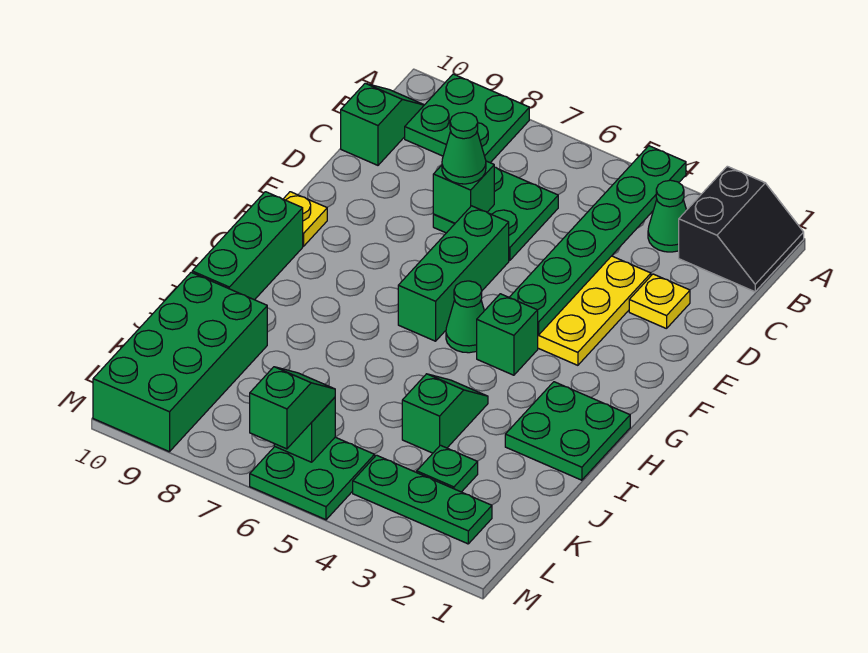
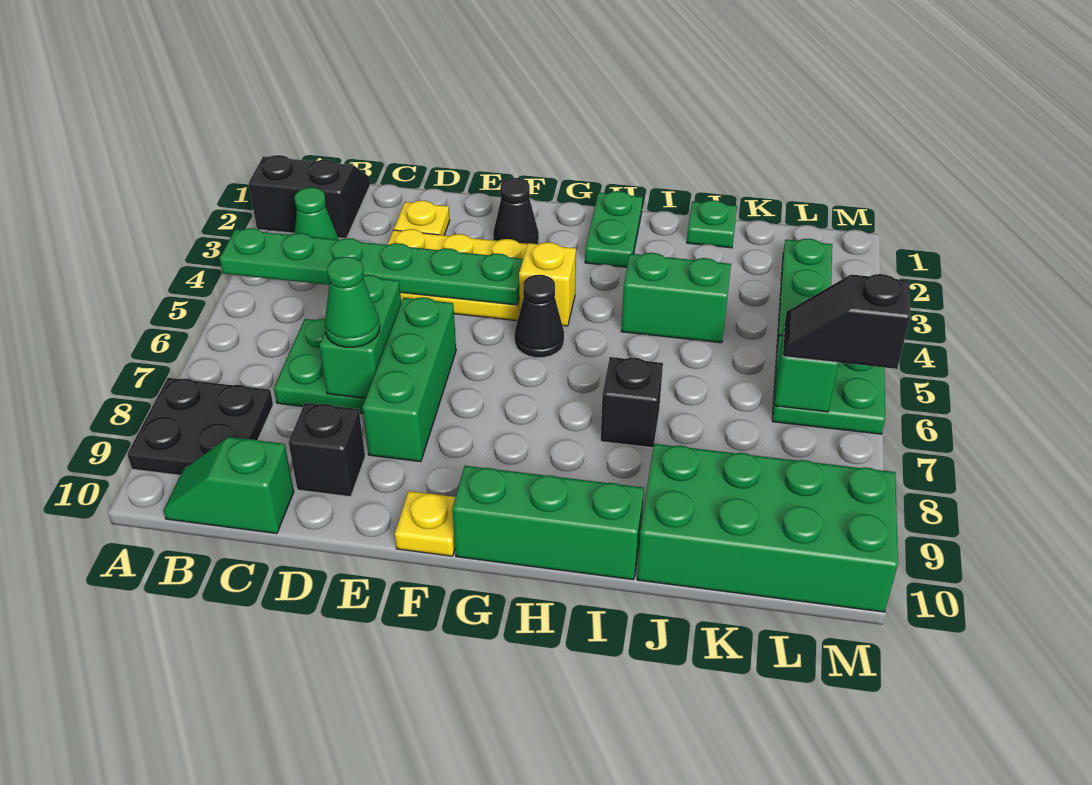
green plate A8:B9 level 1 -> black plate A8:B9 level 1
green brick D7 level 2 -> green brick D6:D7 level 2
none -> black brick D9 level 1
green brick E6:G6 level 1 -> green brick E6:E8 level 1
none -> black cone F2 level 1
green brick G4 level 1 -> yellow brick G4 level 1
green cone G5 level 1 -> black cone G5 level 1
green plate H1:I2 level 1 -> green plate H1:H2 level 1
green slope I4:J4 level 1 top J -> green brick I4:J4 level 1
none -> black brick I7 level 1
green plate K3 level 1 -> green plate J1 level 1
green slope L6:M6 level 3 top M -> black slope L6:M6 level 3 top M

